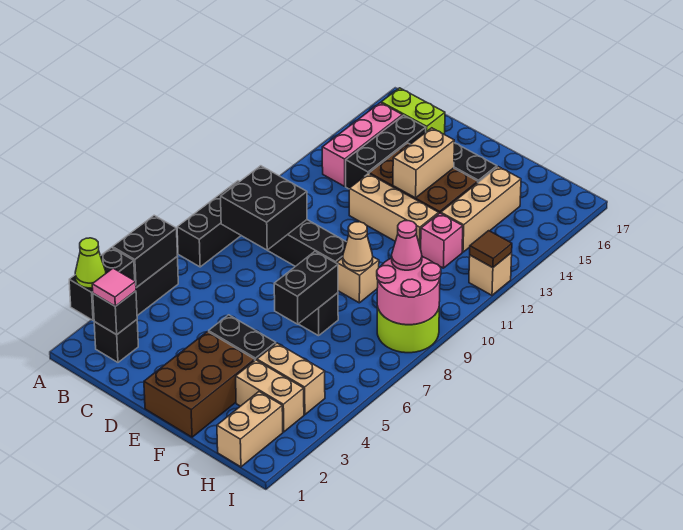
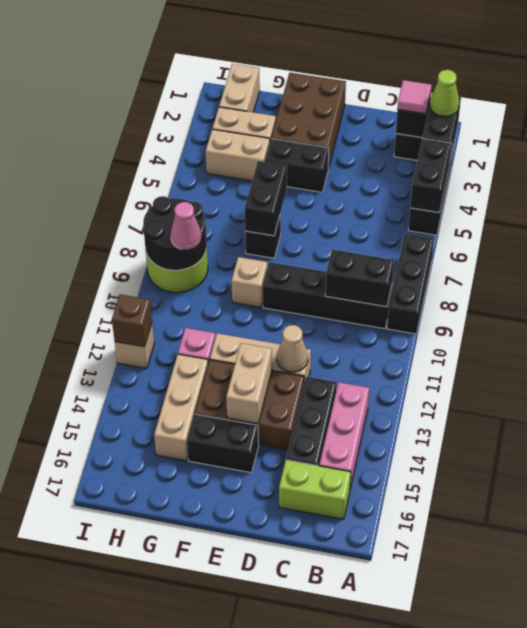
black brick B8:C9 level 2 -> black brick B9:C9 level 2
tan cone F9 level 2 -> tan cone D12 level 2
pink round brick H8:I9 level 2 -> black round brick H8:I9 level 2
brown tile I12 level 2 -> brown brick I12 level 2

